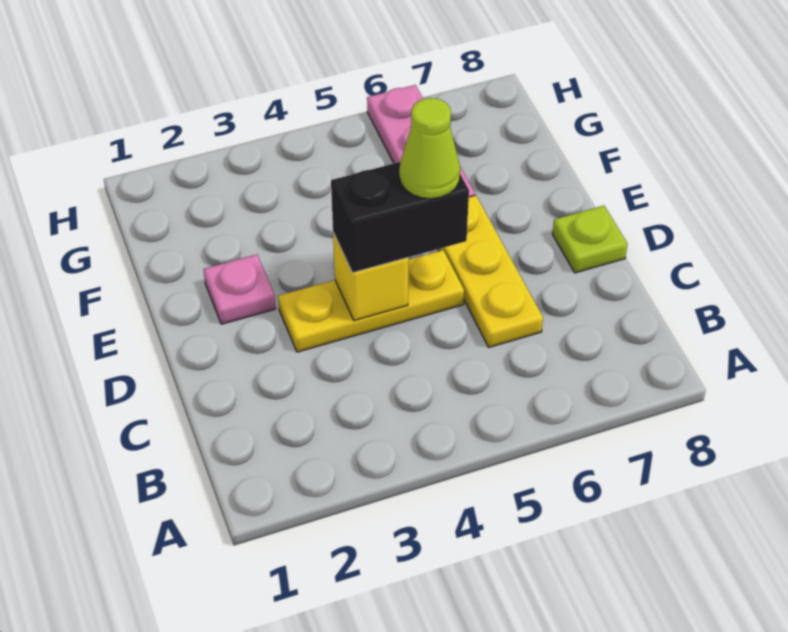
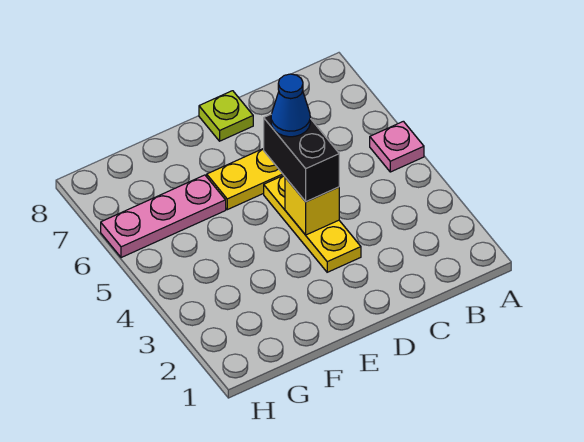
lime cone D5 level 4 -> blue cone D5 level 4
pink plate E2 level 1 -> pink plate A5 level 1

